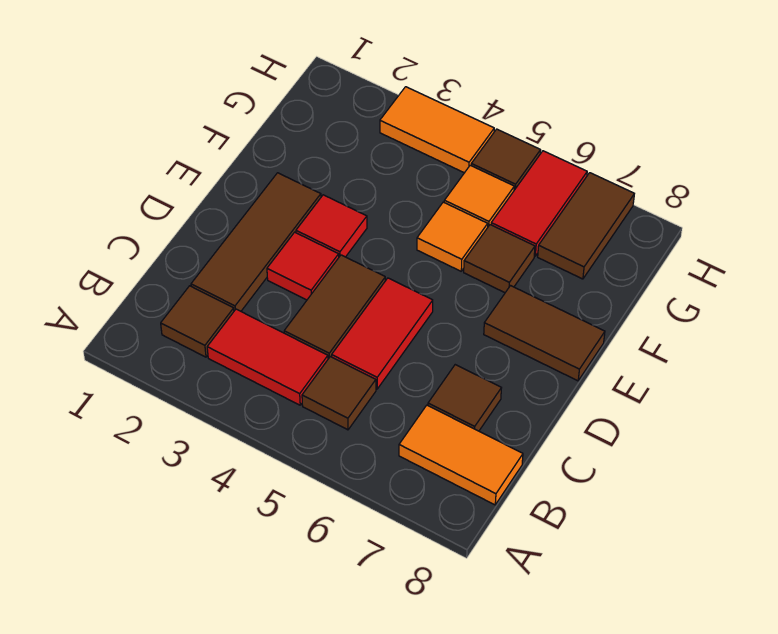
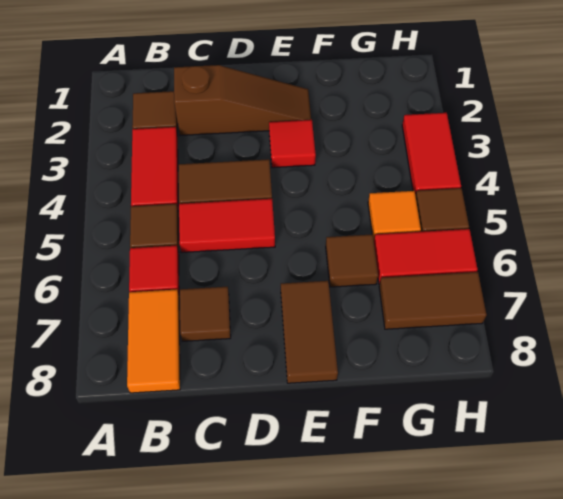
brown tile C2:E2 level 1 -> brown slope C2:E2 level 1 top C
red tile D3 level 1 -> red tile B6 level 1
orange tile F5 level 1 -> none
orange tile H3:H4 level 1 -> red tile H3:H4 level 1

